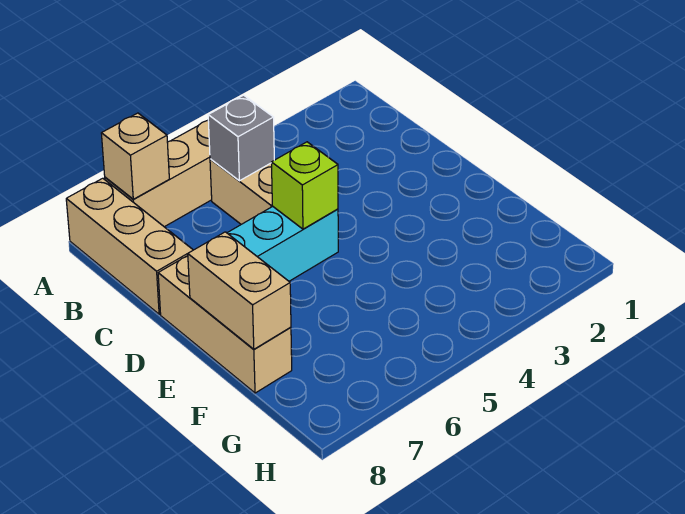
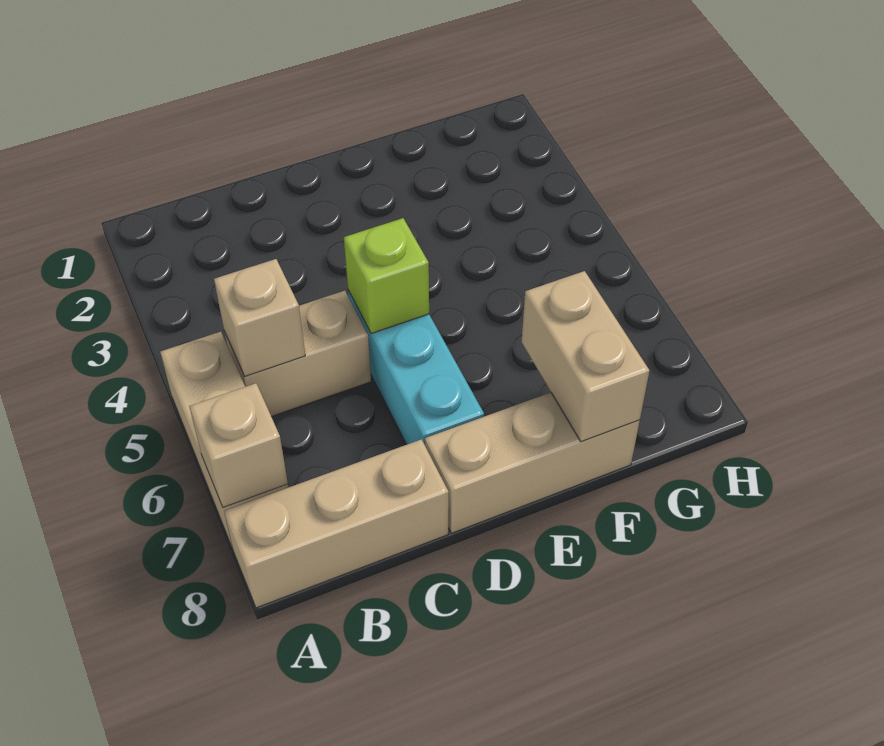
grey brick B5 level 2 -> tan brick B5 level 2
tan brick E8:F8 level 2 -> tan brick F7:F8 level 2

